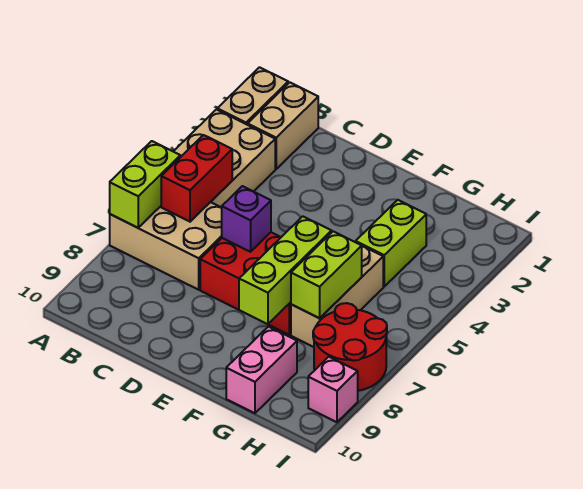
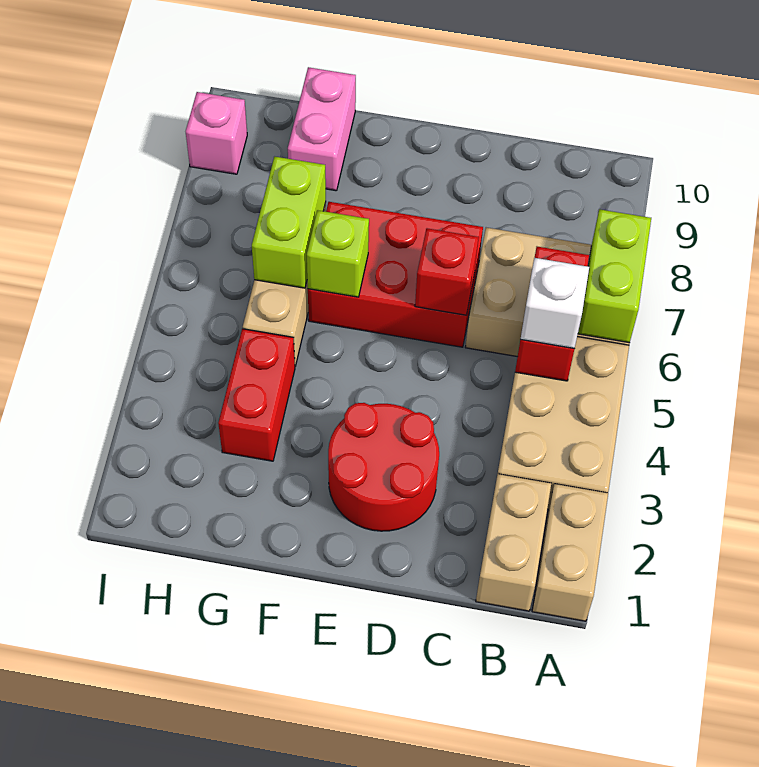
none -> white brick B5 level 3
purple brick D6 level 2 -> red brick D6 level 2
lime brick F6:F8 level 2 -> lime brick F6 level 2
lime brick G3:G4 level 1 -> red brick G3:G4 level 1
red round brick H7:I8 level 1 -> red round brick D2:E3 level 1

